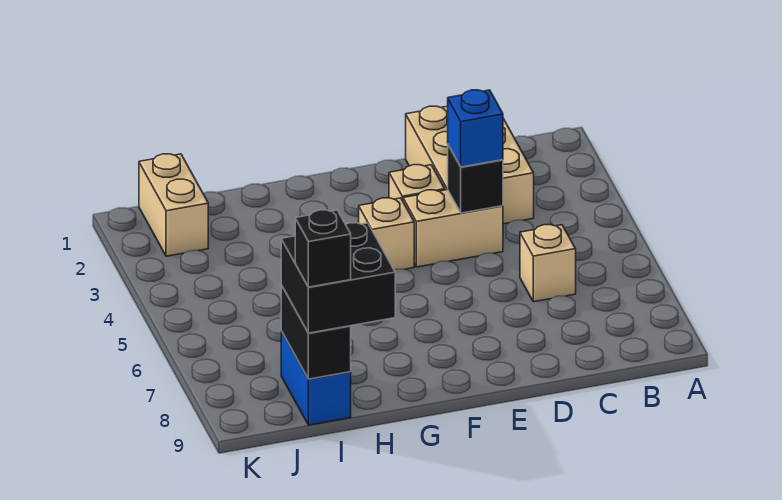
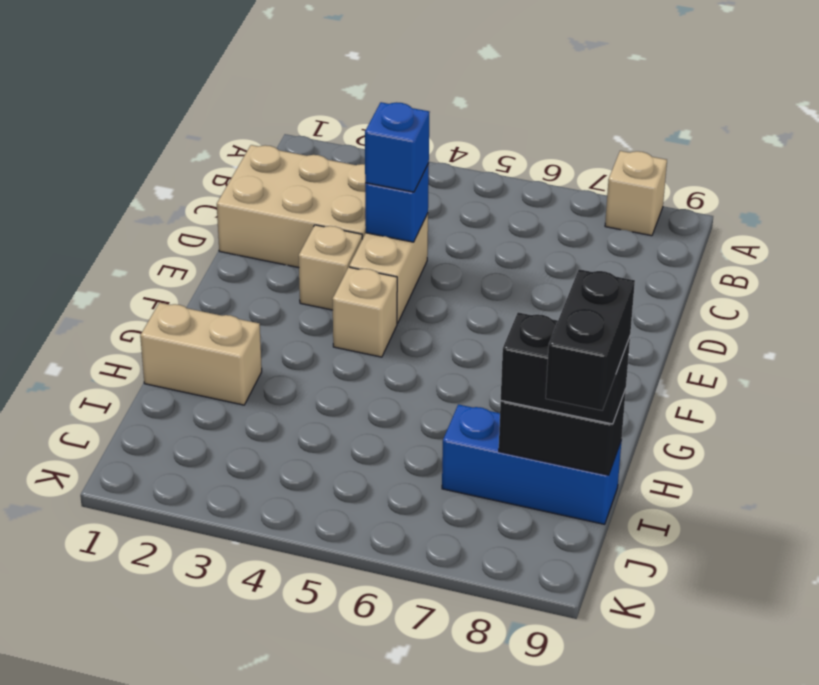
tan brick C6 level 1 -> tan brick A8 level 1
black brick D4 level 2 -> blue brick D4 level 2
black brick H8:I9 level 3 -> black brick I8:I9 level 3
blue brick I8:I9 level 1 -> blue brick I7:I9 level 1
black brick I9 level 4 -> black brick I9:J9 level 4
tan brick J1:J2 level 1 -> tan brick H1:H2 level 1

